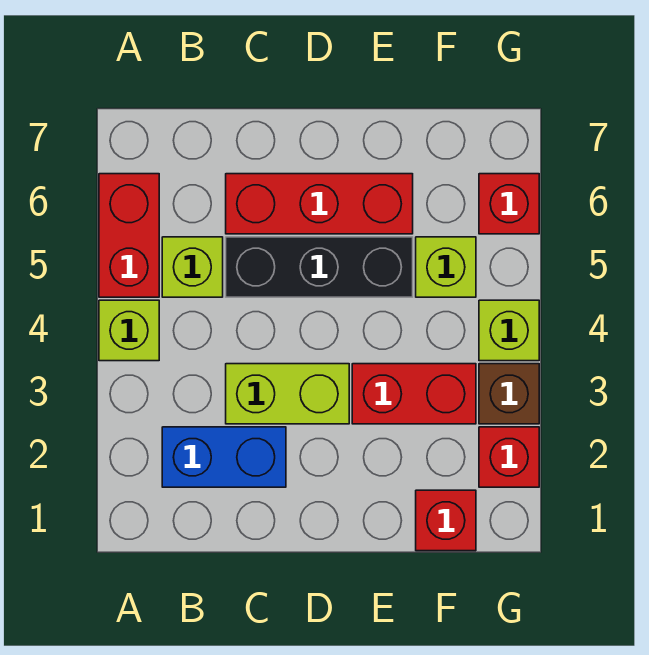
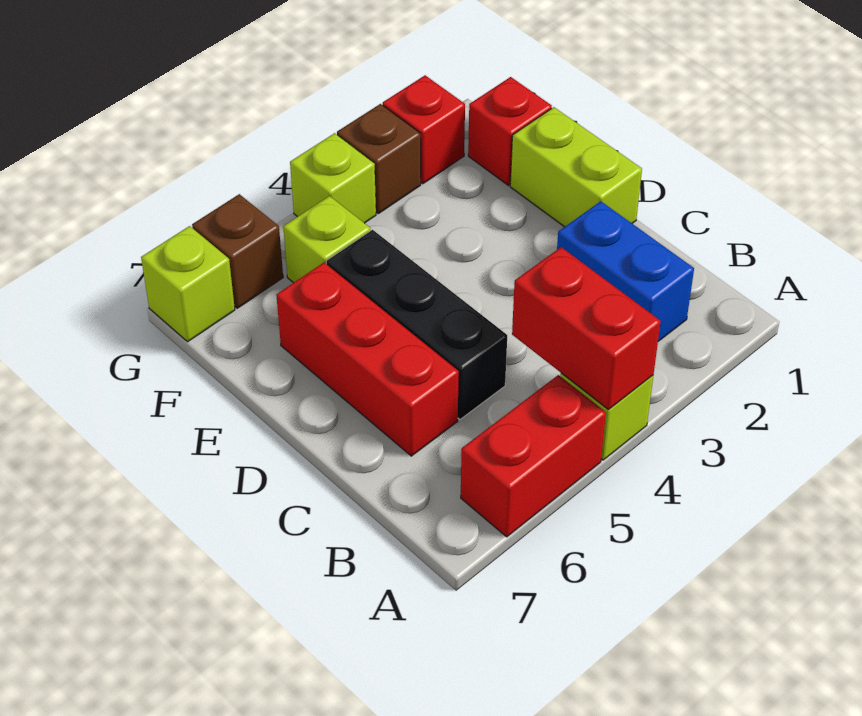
lime brick B5 level 1 -> lime brick G7 level 1
lime brick C3:D3 level 1 -> lime brick D1:E1 level 1
red brick E3:F3 level 1 -> red brick A4:B4 level 2
red brick G6 level 1 -> brown brick G6 level 1

